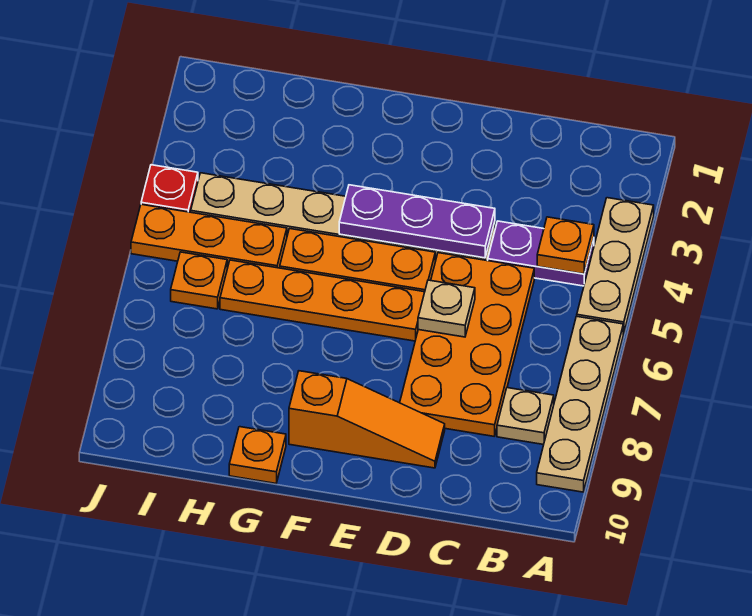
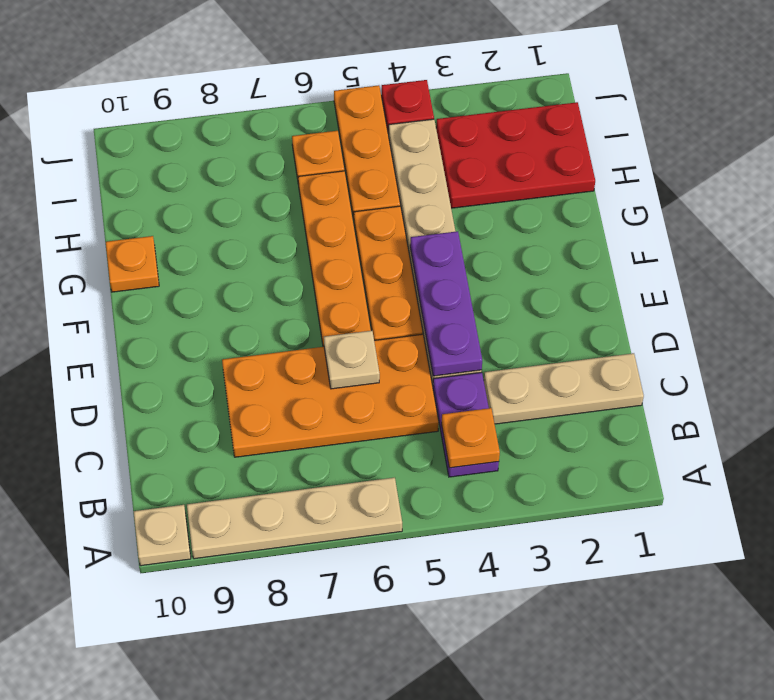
tan plate A3:A5 level 1 -> tan plate C1:C3 level 1
tan plate B8 level 1 -> tan plate A10 level 1
orange slope D9:F9 level 1 top F -> none
none -> red plate H1:I3 level 1

